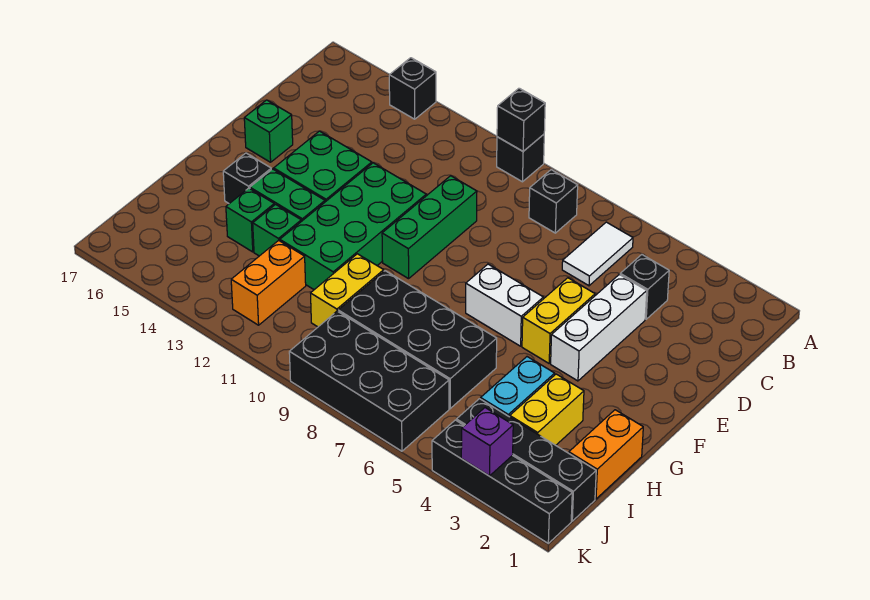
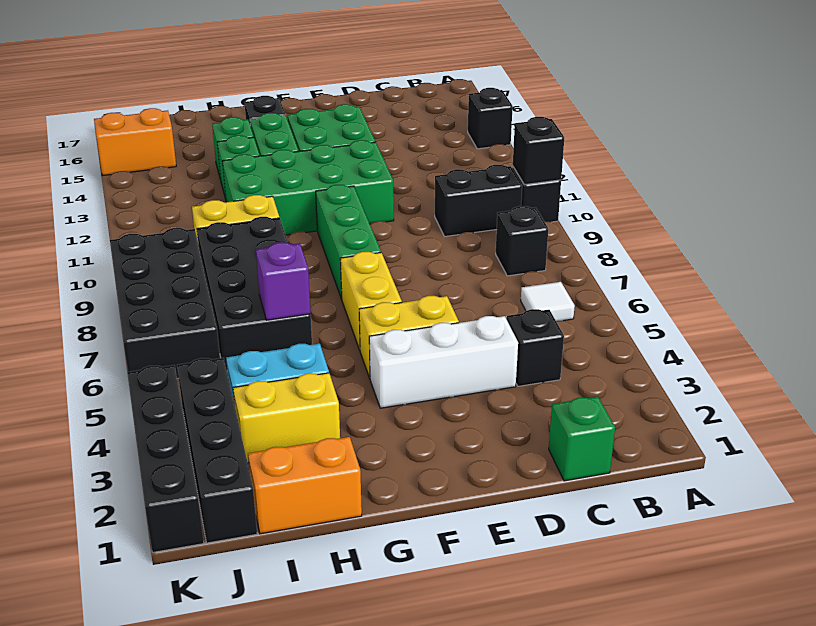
white tile B6:C6 level 1 -> white tile B6 level 1
none -> black brick B10:C10 level 1
green brick D10:F10 level 1 -> green brick F8:F10 level 1
green brick E16 level 1 -> green brick C1 level 1
white brick F6:F7 level 1 -> yellow brick F6:F7 level 1
orange brick I12:J12 level 1 -> orange brick J15:K15 level 1
purple brick K3 level 2 -> purple brick H6 level 2

